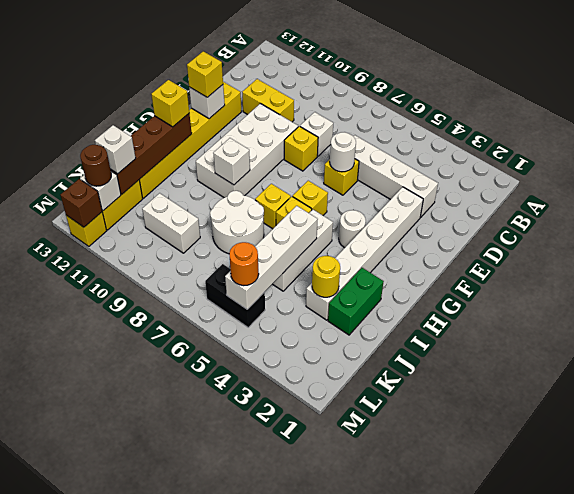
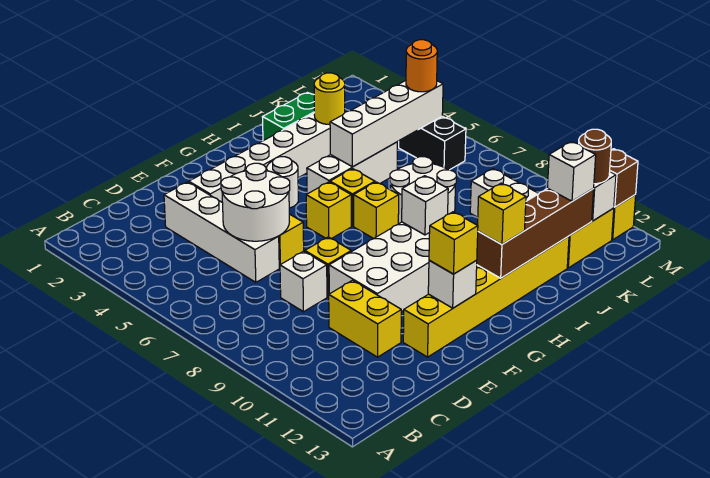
white round brick E6 level 2 -> white round brick D5:E6 level 2

